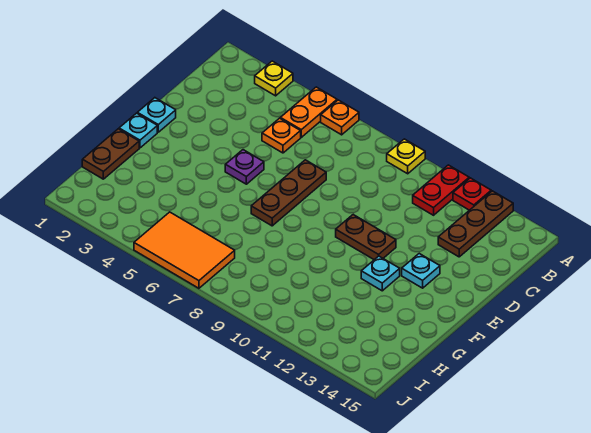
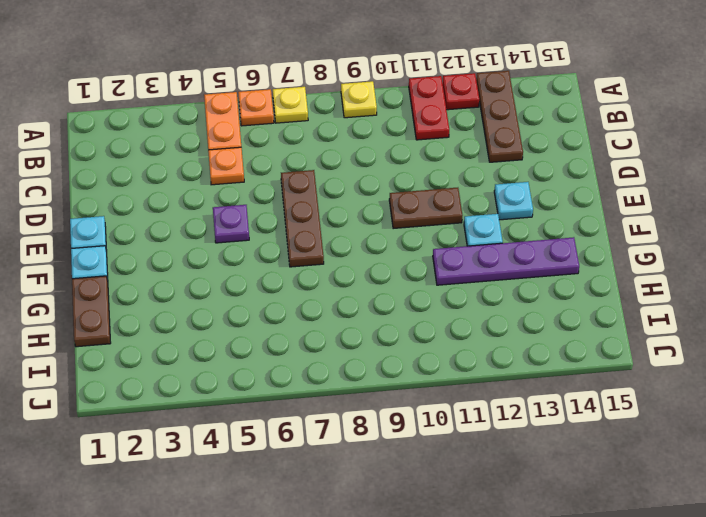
yellow plate A3 level 1 -> yellow plate A7 level 1
none -> purple plate G11:G14 level 1
orange tile I5:J7 level 1 -> none

